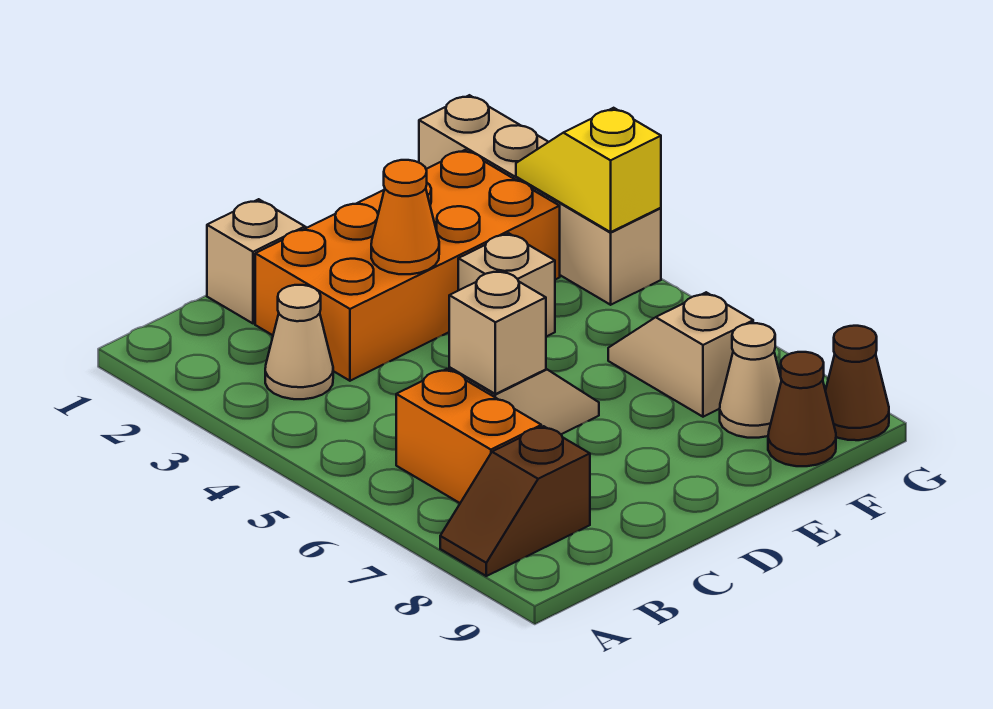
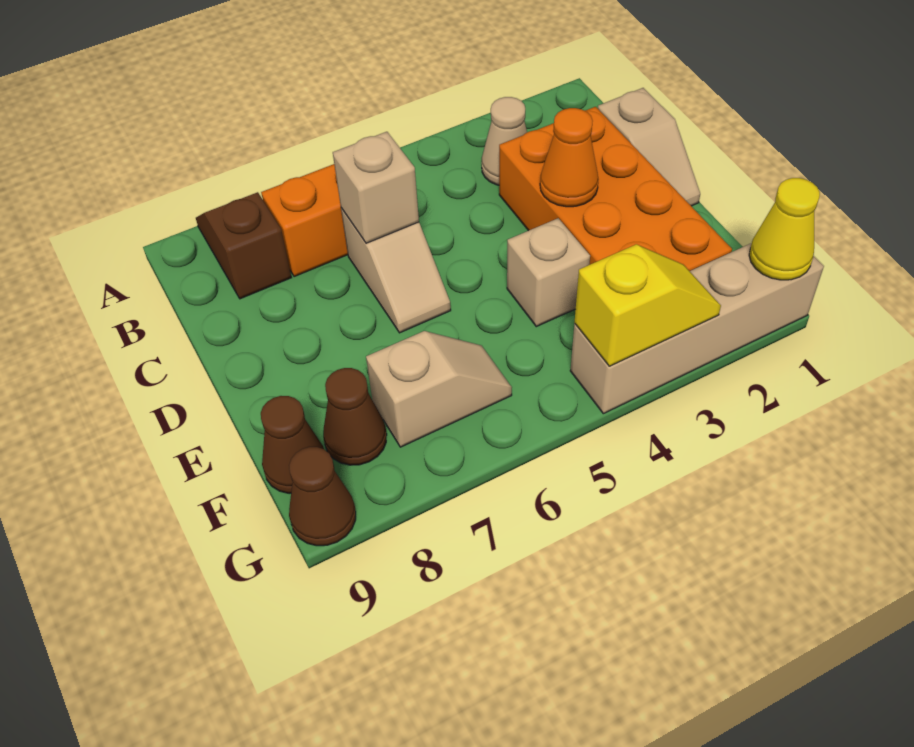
tan cone F8 level 1 -> brown cone F8 level 1
none -> yellow cone G1 level 2

